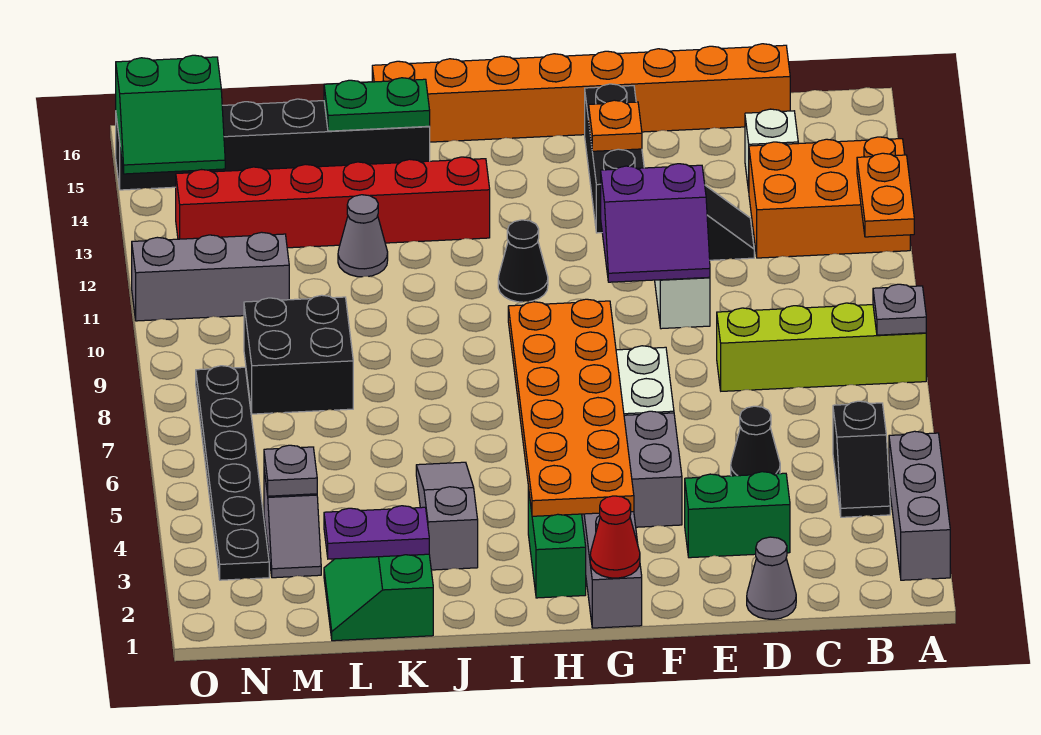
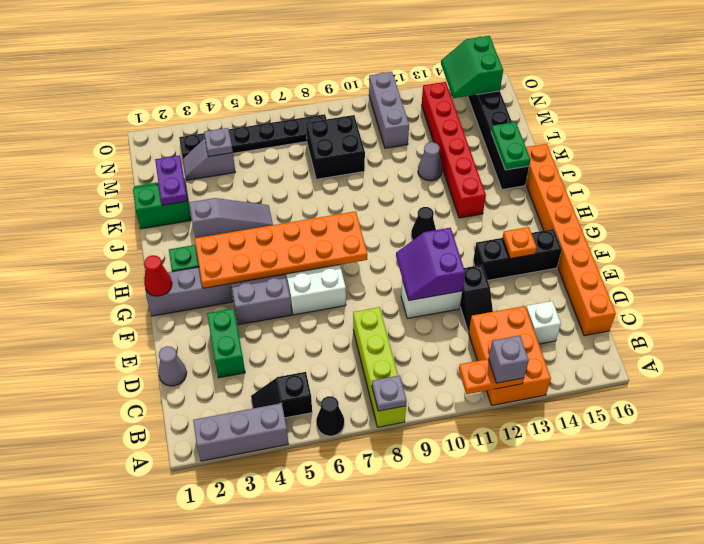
none -> grey brick A12 level 3
black cone D5 level 1 -> black cone A6 level 1

